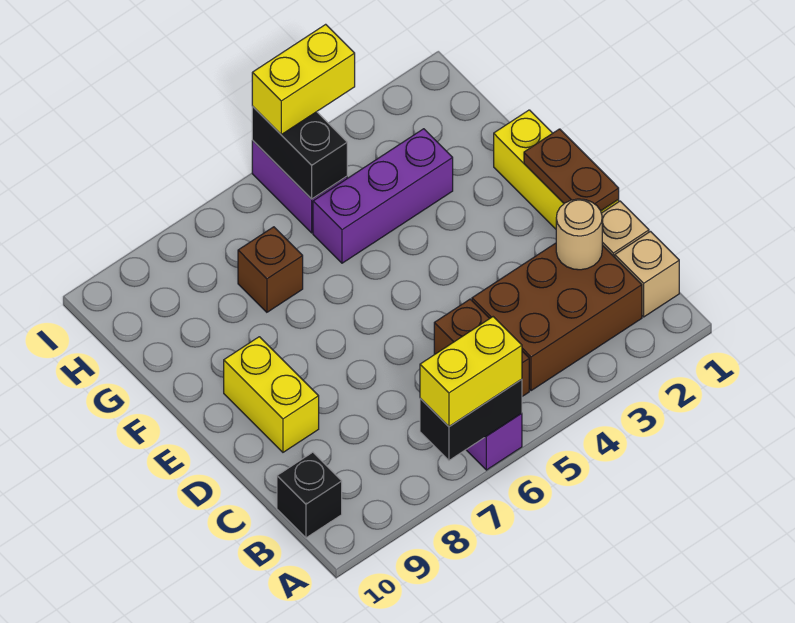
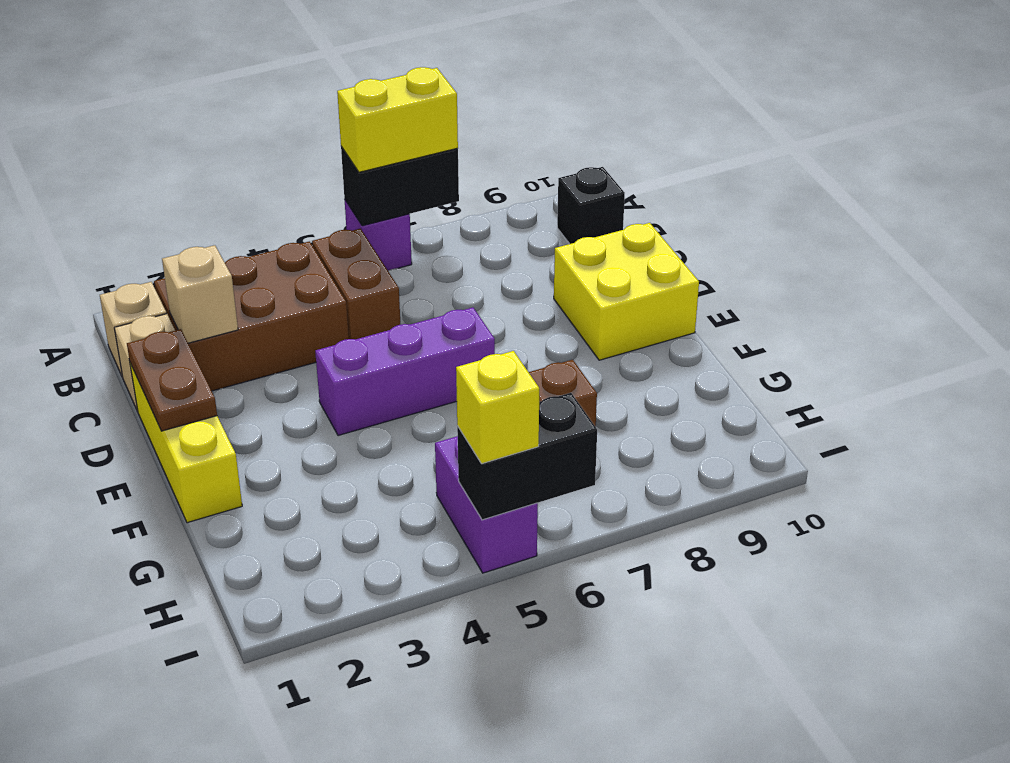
tan round brick C2 level 2 -> tan brick C2 level 2
yellow brick D9:E9 level 1 -> yellow brick D9:E10 level 1
purple brick G3:G5 level 1 -> purple brick E4:E6 level 1
black brick H5:I5 level 2 -> black brick I5:I6 level 2
yellow brick I4:I5 level 3 -> yellow brick I5 level 3

